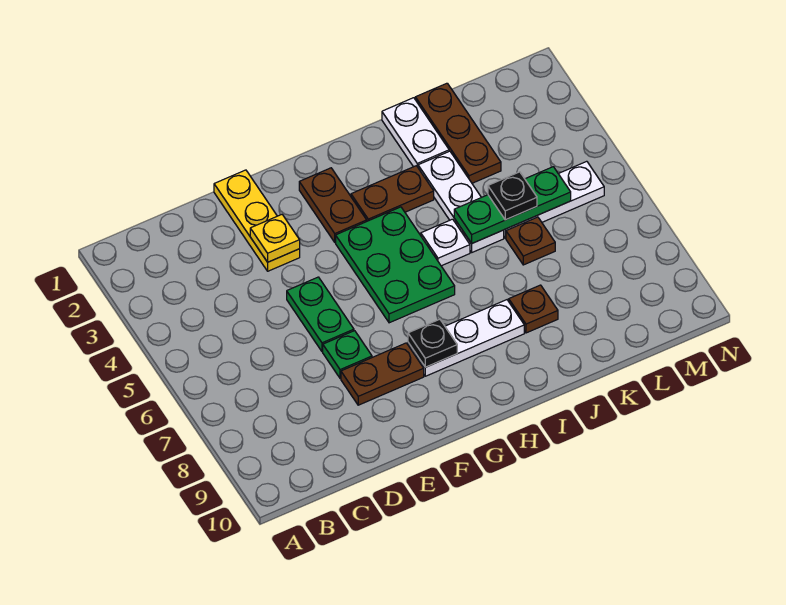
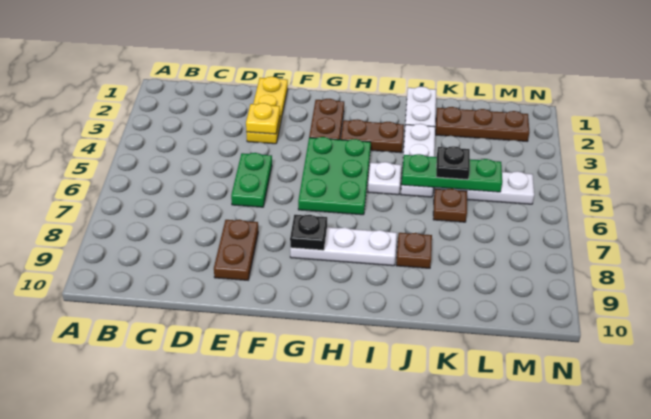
green plate E7 level 1 -> none
brown plate E8:F8 level 1 -> brown plate E8:E9 level 1
brown plate K1:K3 level 1 -> brown plate K2:M2 level 1

